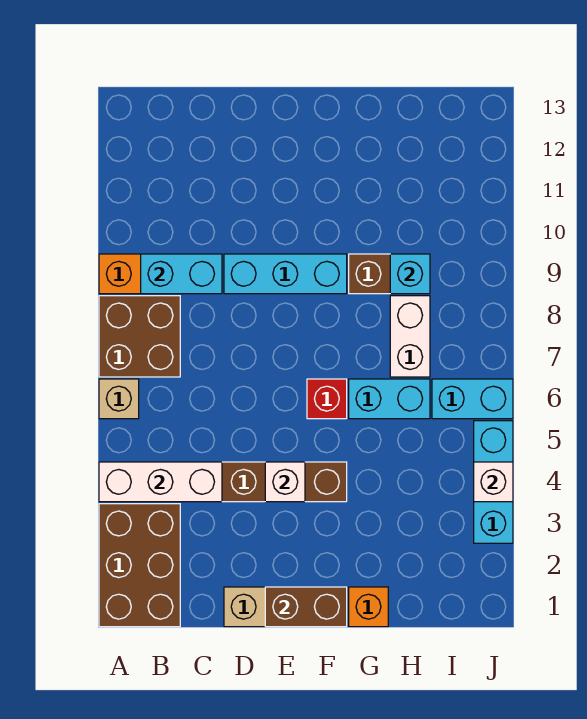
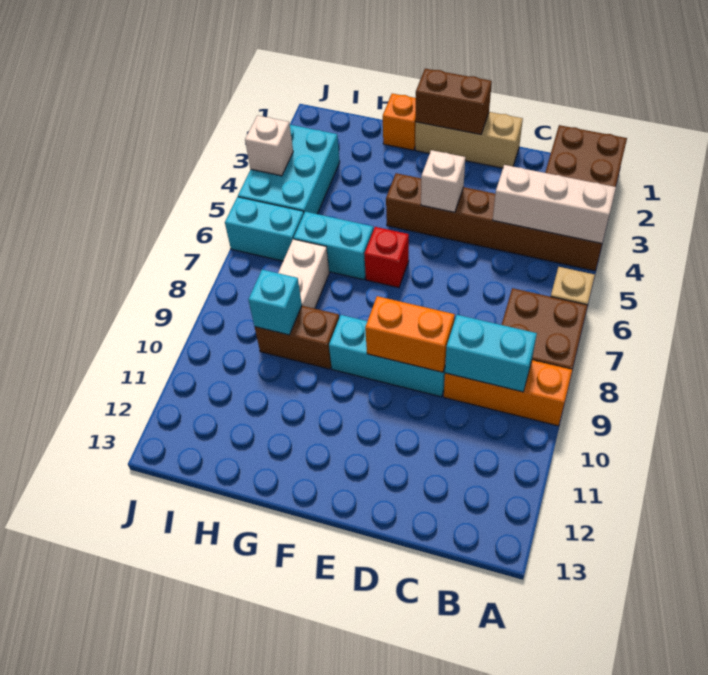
none -> orange brick D9:E9 level 2
cyan brick J3:J5 level 1 -> cyan brick I3:J5 level 1

